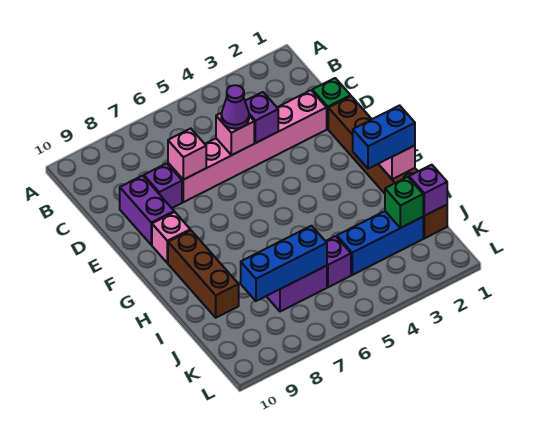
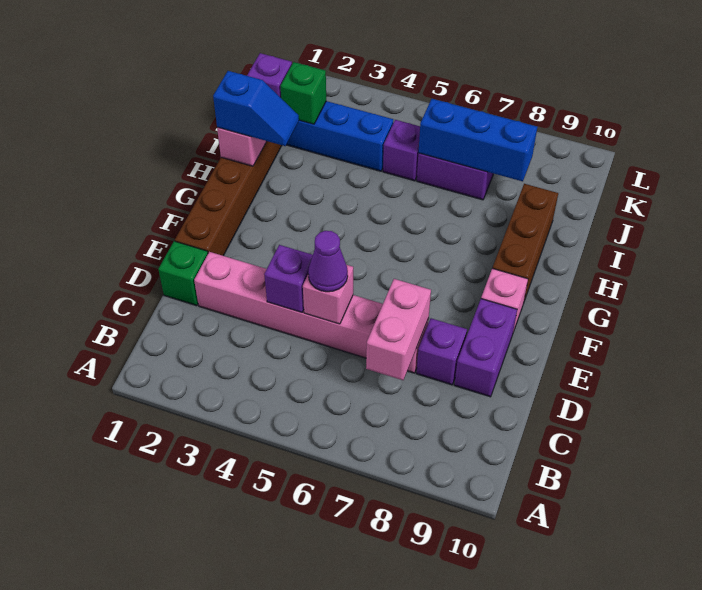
pink brick D7 level 2 -> pink brick C7:D7 level 2
blue brick H1:H2 level 3 -> blue slope H1:H2 level 3 top 1

